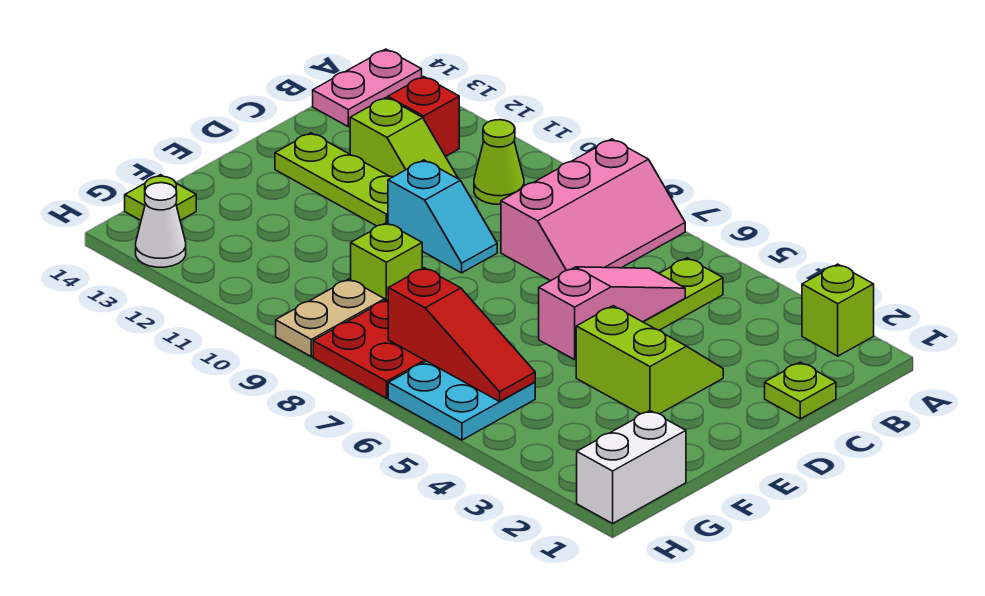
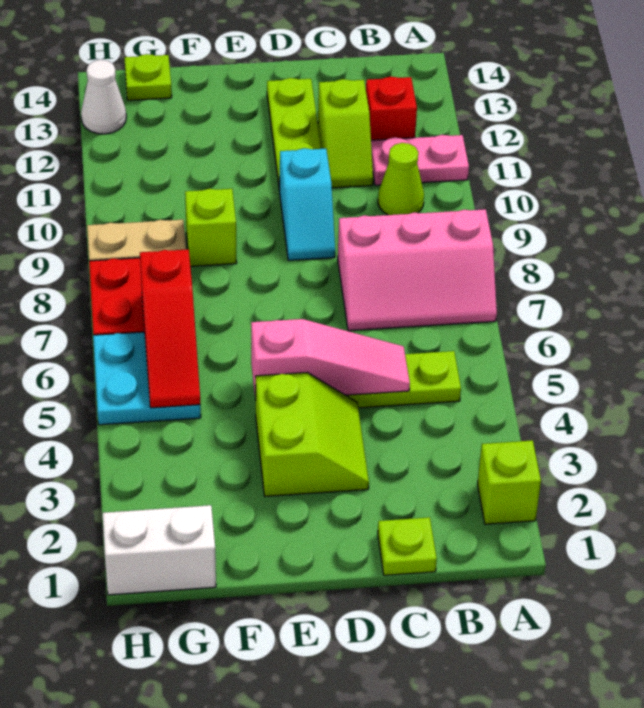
pink plate A14:B14 level 1 -> pink plate A11:B11 level 1

